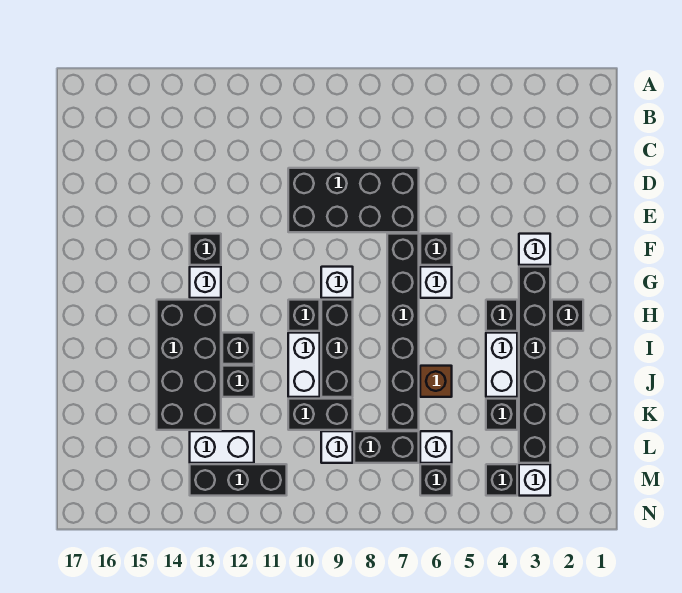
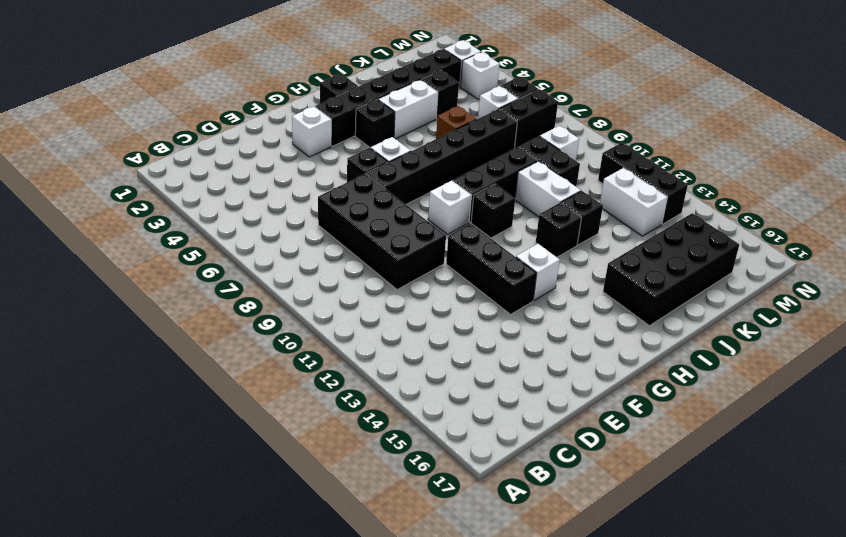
black brick F13 level 1 -> black brick F11:F13 level 1
black brick H13:K14 level 1 -> black brick I15:L16 level 1
white brick I10:J10 level 1 -> white brick J10:J11 level 1
black brick L7:L8 level 1 -> black brick L7:M7 level 1
black brick M4 level 1 -> white brick M4 level 1

